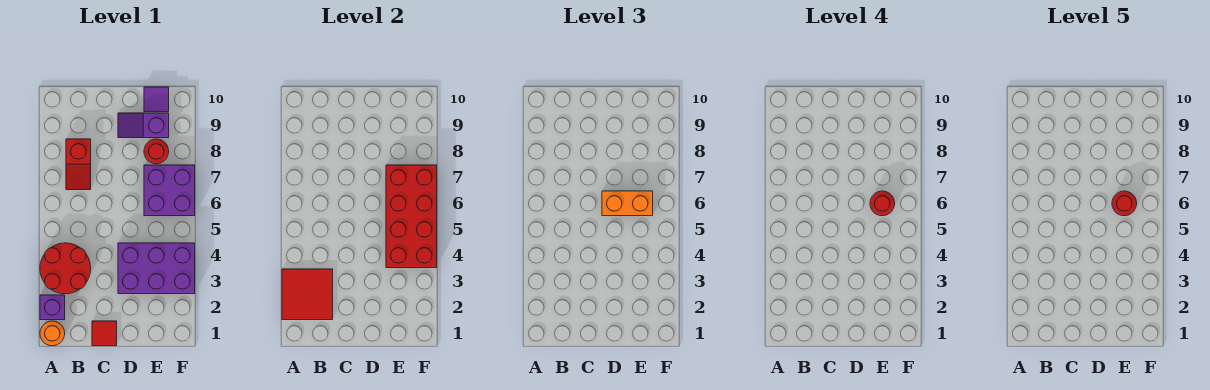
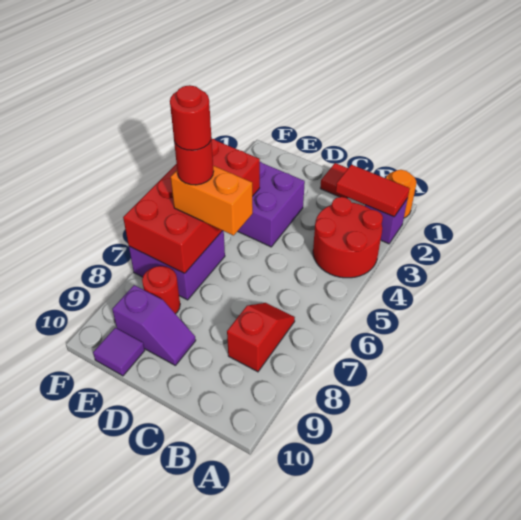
red tile A2:B3 level 2 -> red tile A2:B2 level 2

